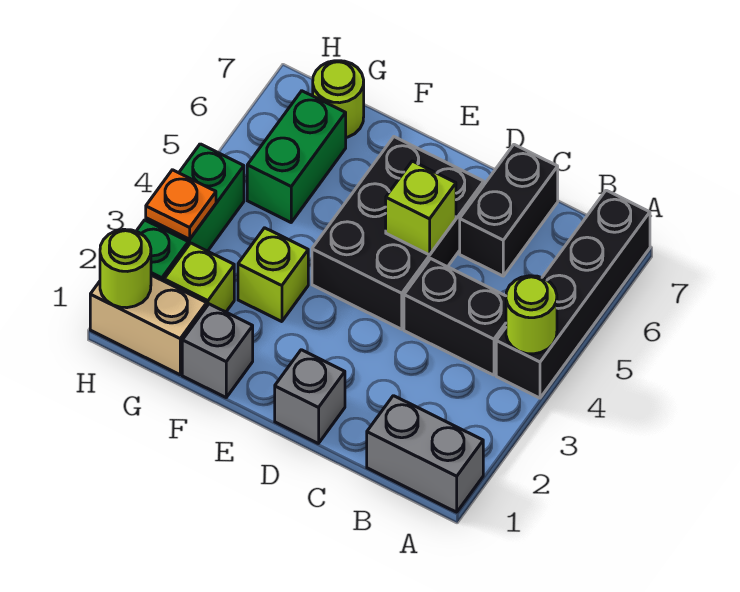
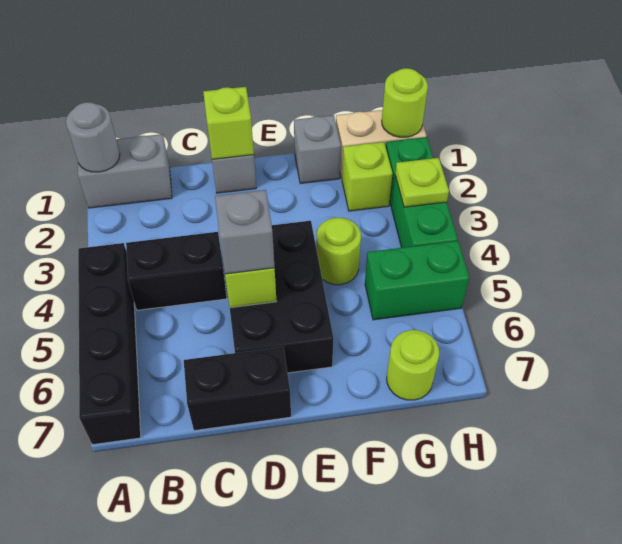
none -> grey round brick A1 level 2
lime round brick A4 level 2 -> lime round brick F4 level 1
black brick C6:C7 level 1 -> black brick C7:D7 level 1
none -> grey brick D5 level 3
lime brick F3 level 1 -> lime brick D1 level 2
green brick G5:G6 level 1 -> green brick G5:H5 level 1
orange plate H3 level 2 -> lime plate H3 level 2

